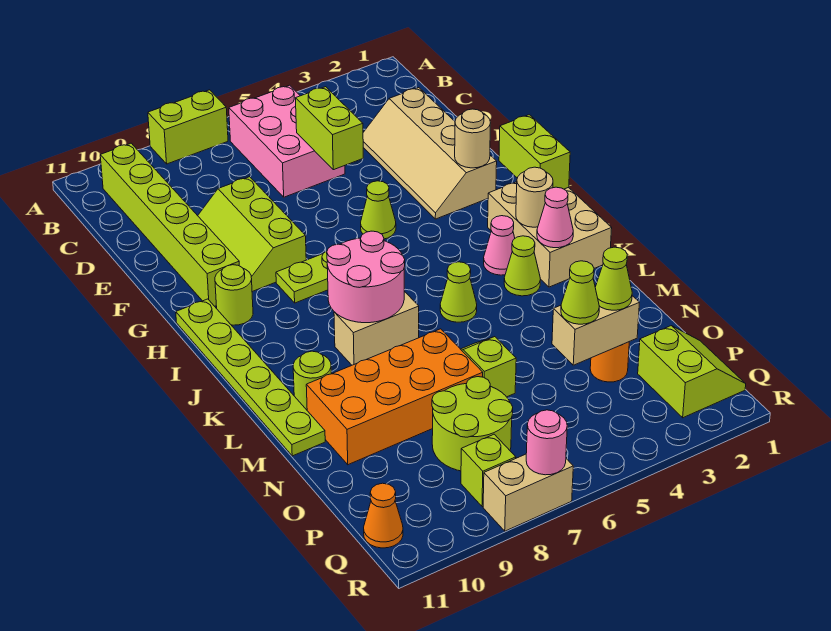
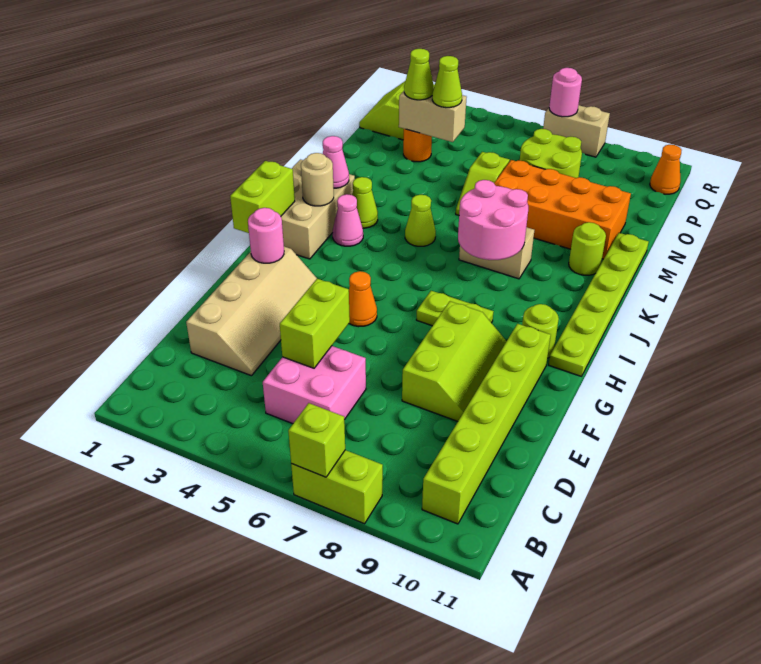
pink brick B5:D6 level 1 -> pink brick C5:D6 level 1
tan round brick G2 level 2 -> pink round brick G2 level 2
lime cone G5 level 1 -> orange cone G5 level 1
lime brick Q8 level 1 -> lime brick A7 level 2

